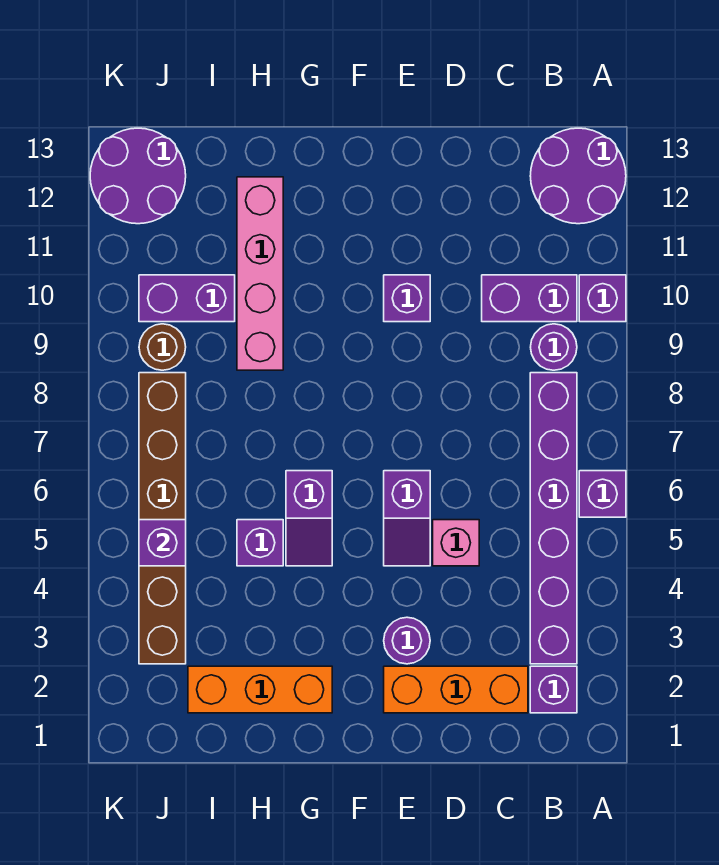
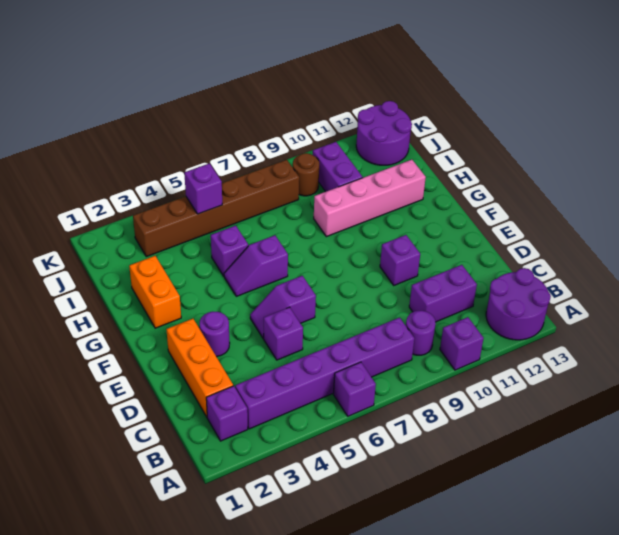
purple brick B10:C10 level 1 -> purple brick C10:C11 level 1
pink brick D5 level 1 -> purple brick D5 level 1
orange brick G2:I2 level 1 -> orange brick G2:H2 level 1

